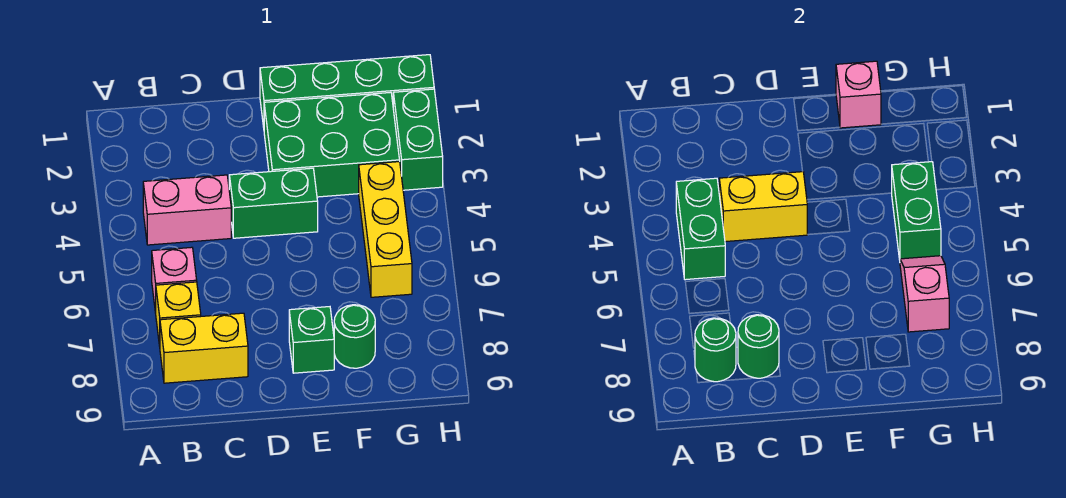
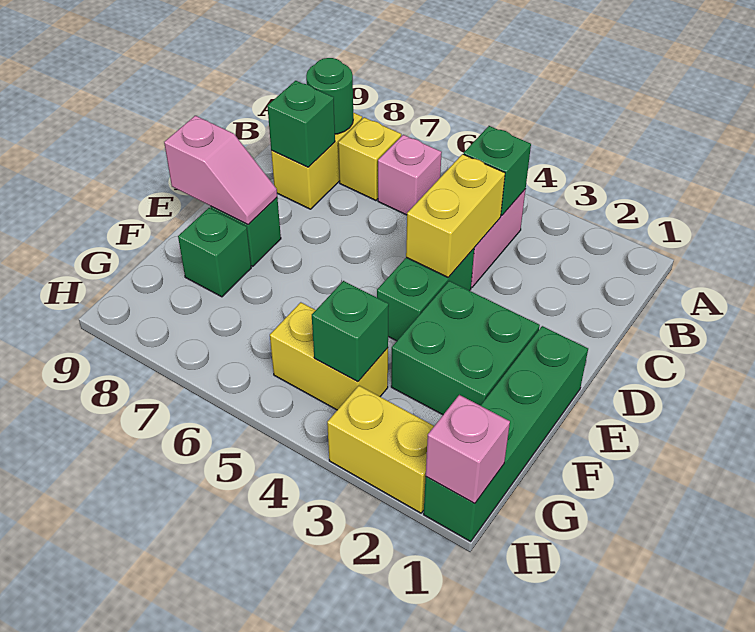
green brick B4:B5 level 2 -> green brick B4 level 2
green round brick C8 level 2 -> green brick C8 level 2
green brick E2:G3 level 1 -> green brick E2:F3 level 1
pink brick F1 level 2 -> pink brick H1 level 2
green round brick F8 level 1 -> green brick F8 level 1
yellow brick G4:G6 level 1 -> yellow brick G4:G5 level 1
green brick G4:G5 level 2 -> green brick G4 level 2
pink slope G6:G7 level 2 top 7 -> pink slope E8:E9 level 2 top 9
green brick H2:H3 level 1 -> yellow brick H2:H3 level 1

